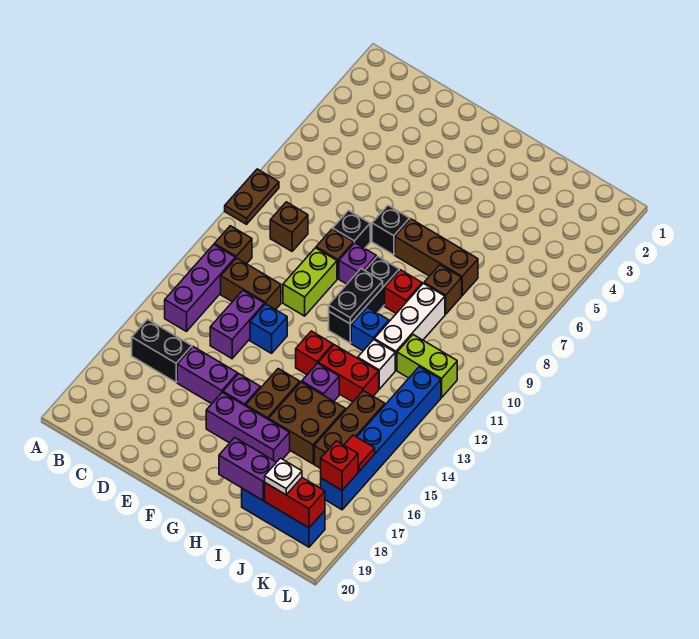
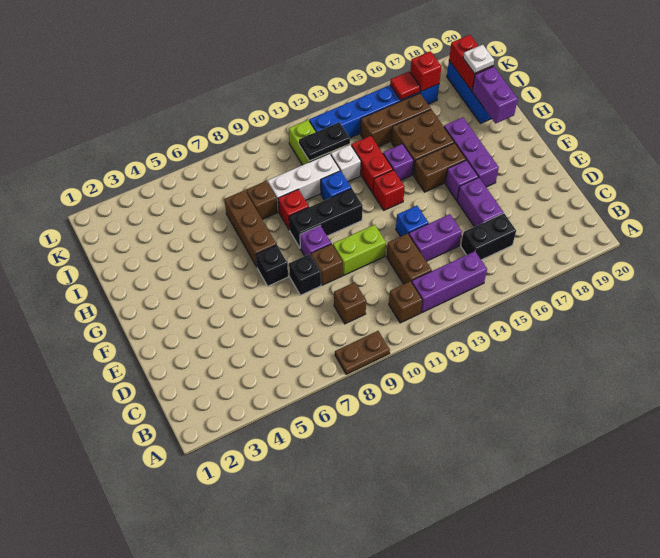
black brick B16:C16 level 1 -> black brick C15:C16 level 1
black plate G10:G11 level 2 -> black plate J11:J12 level 2

